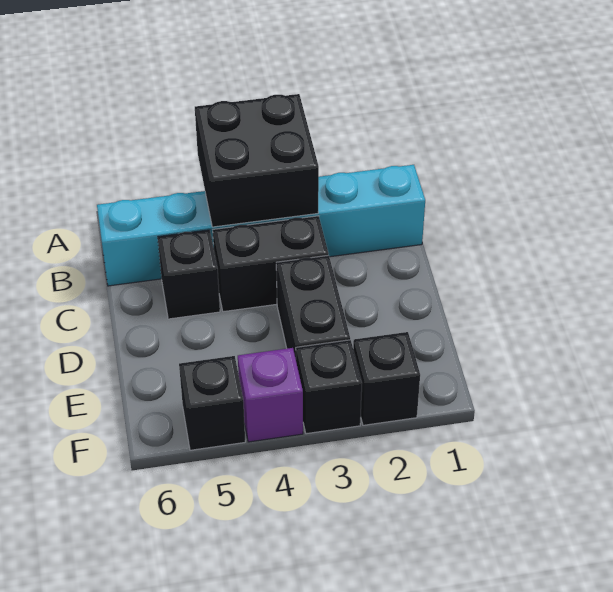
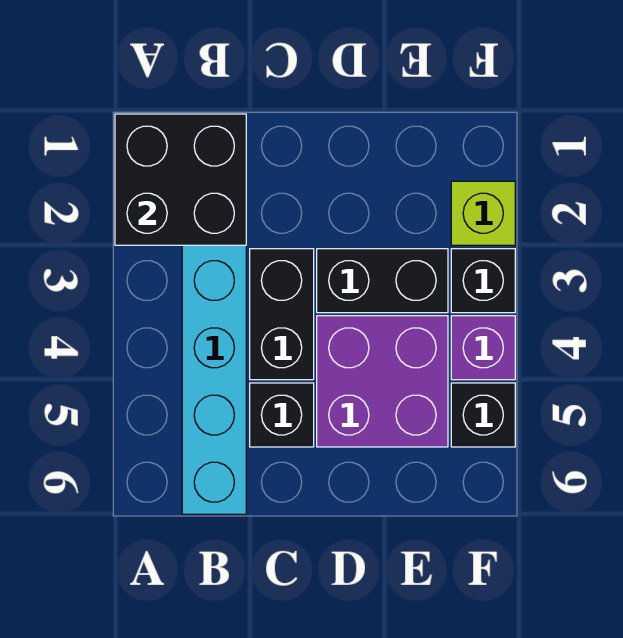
black brick A3:B4 level 2 -> black brick A1:B2 level 2
none -> purple brick D4:E5 level 1
black brick F2 level 1 -> lime brick F2 level 1

